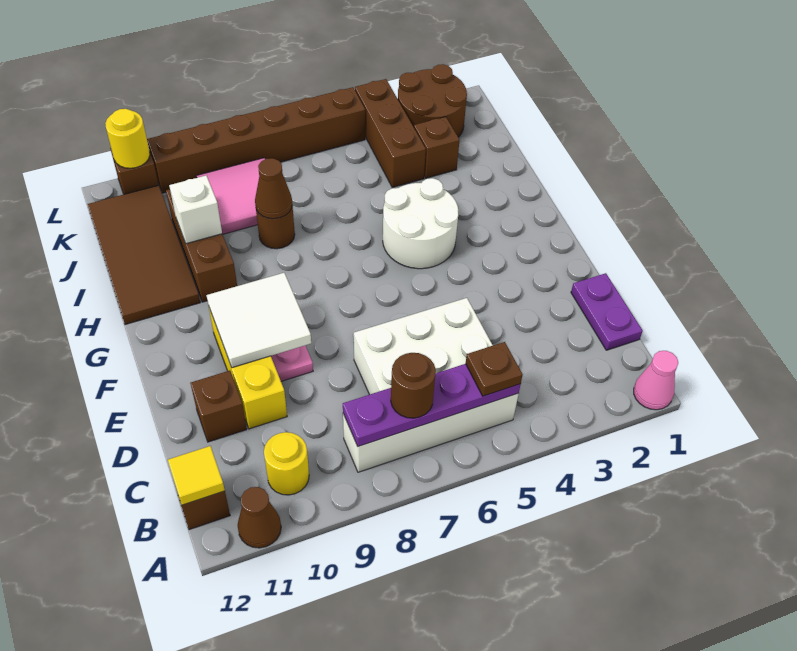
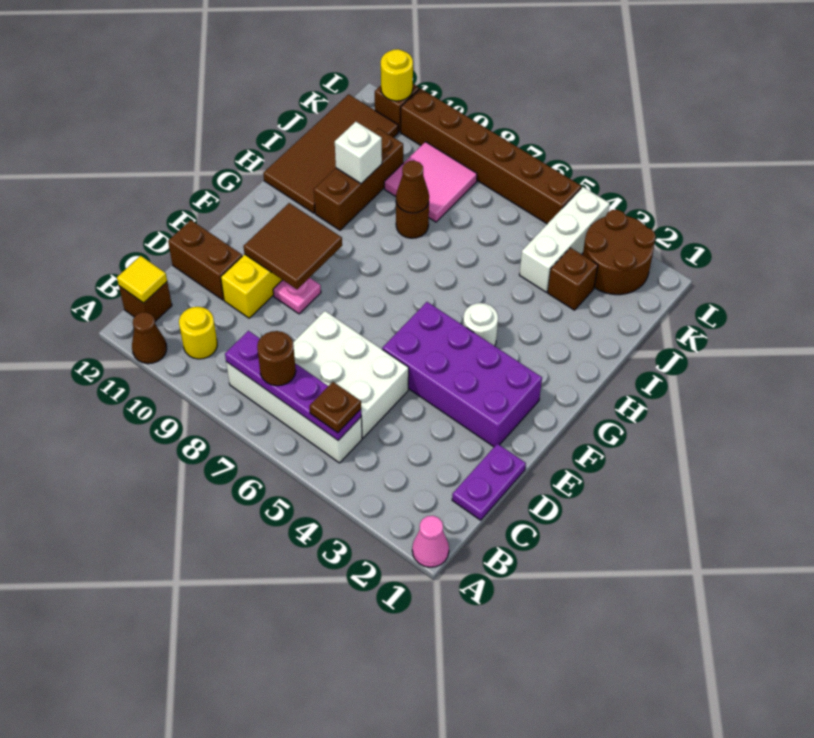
brown brick D11 level 1 -> brown brick D11:D12 level 1
none -> purple brick E2:F5 level 1
white tile E9:F10 level 2 -> brown tile E9:F10 level 2
white round brick G4:H5 level 1 -> white round brick G4 level 1
brown brick J4:L4 level 1 -> white brick J4:L4 level 1

